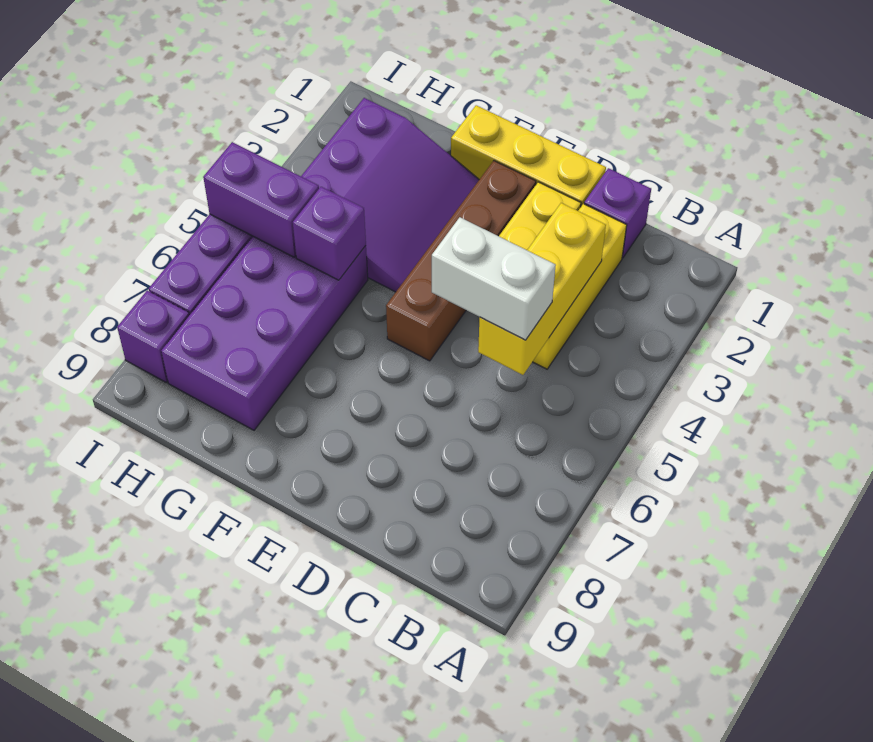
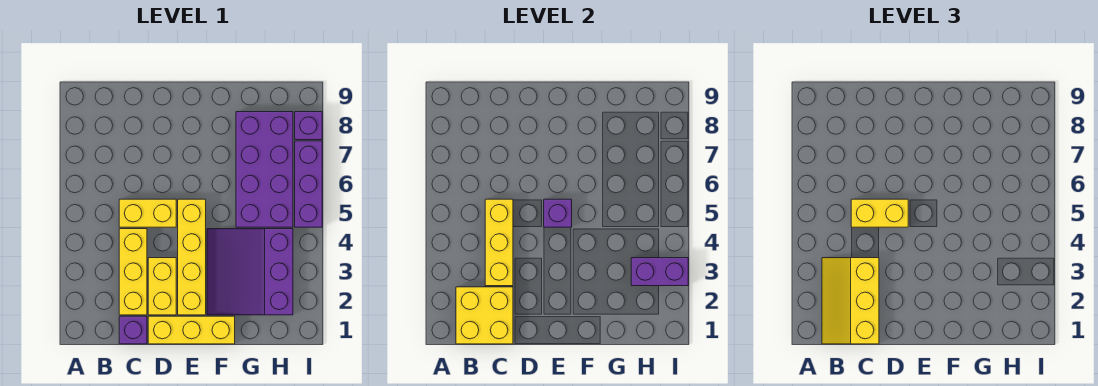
none -> yellow brick B1:C2 level 2
none -> yellow slope B1:C3 level 3 top C
none -> yellow brick C5:D5 level 1
white brick C5:D5 level 3 -> yellow brick C5:D5 level 3
brown brick E2:E5 level 1 -> yellow brick E2:E5 level 1
purple brick G5 level 2 -> purple brick E5 level 2
purple brick H5:I5 level 2 -> purple brick H3:I3 level 2

